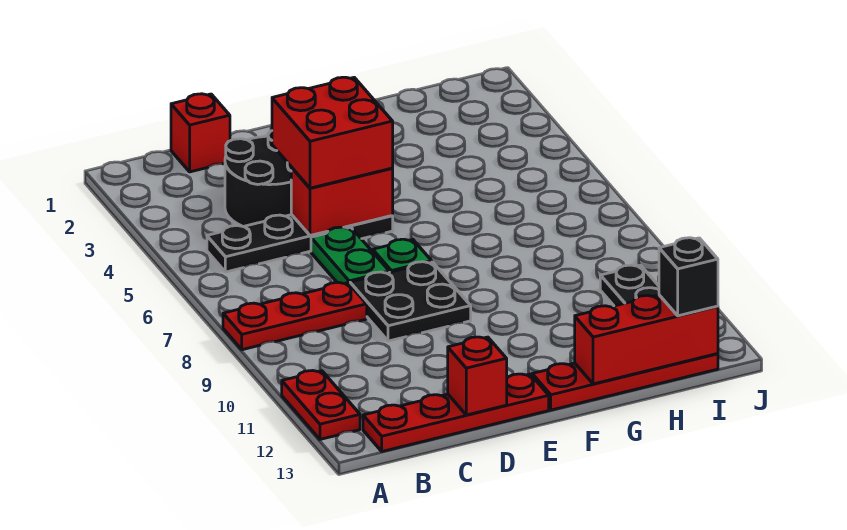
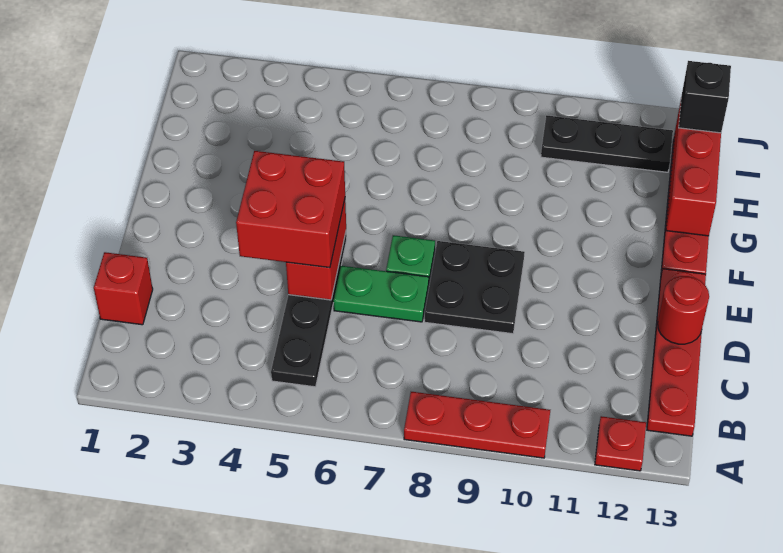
red plate A8:C8 level 1 -> red plate A8:A10 level 1
red plate A11:A12 level 1 -> red plate A12 level 1
black round brick C3:D4 level 1 -> none
red brick D13 level 2 -> red round brick D13 level 2

